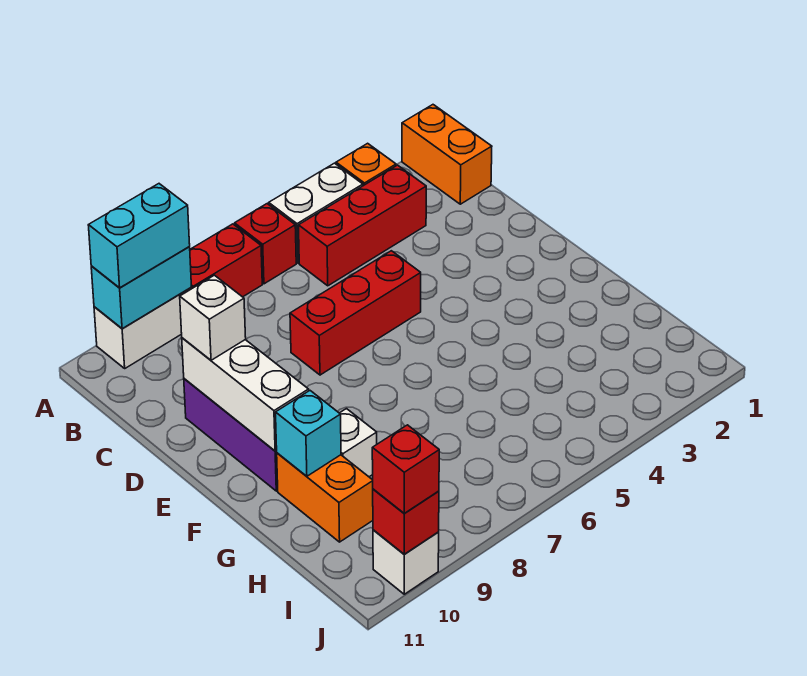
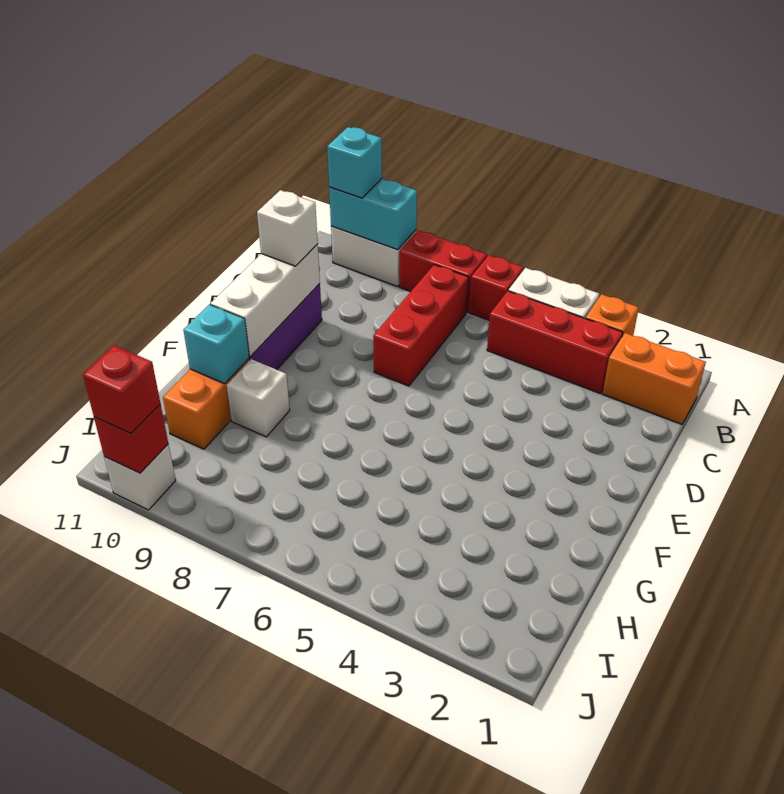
orange brick A1:B1 level 1 -> orange brick B1:B2 level 1
cyan brick A9:A10 level 3 -> cyan brick A10 level 3
red brick D5:D7 level 1 -> red brick B7:D7 level 1

